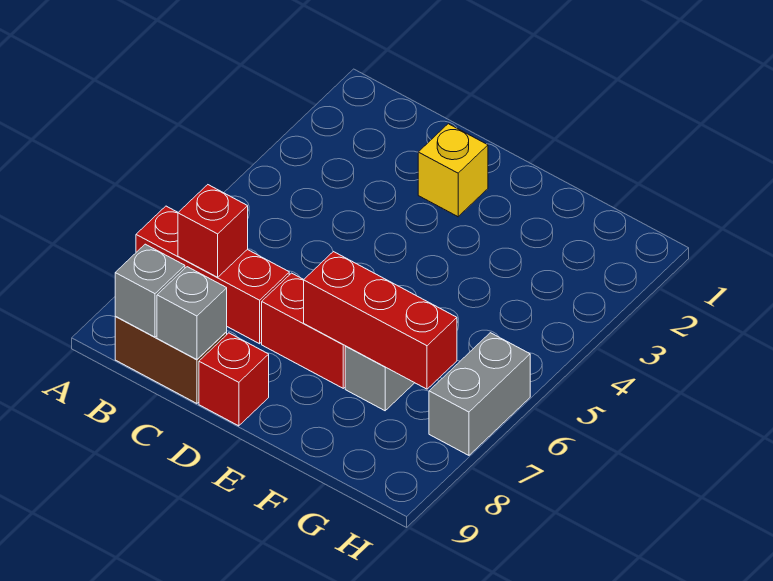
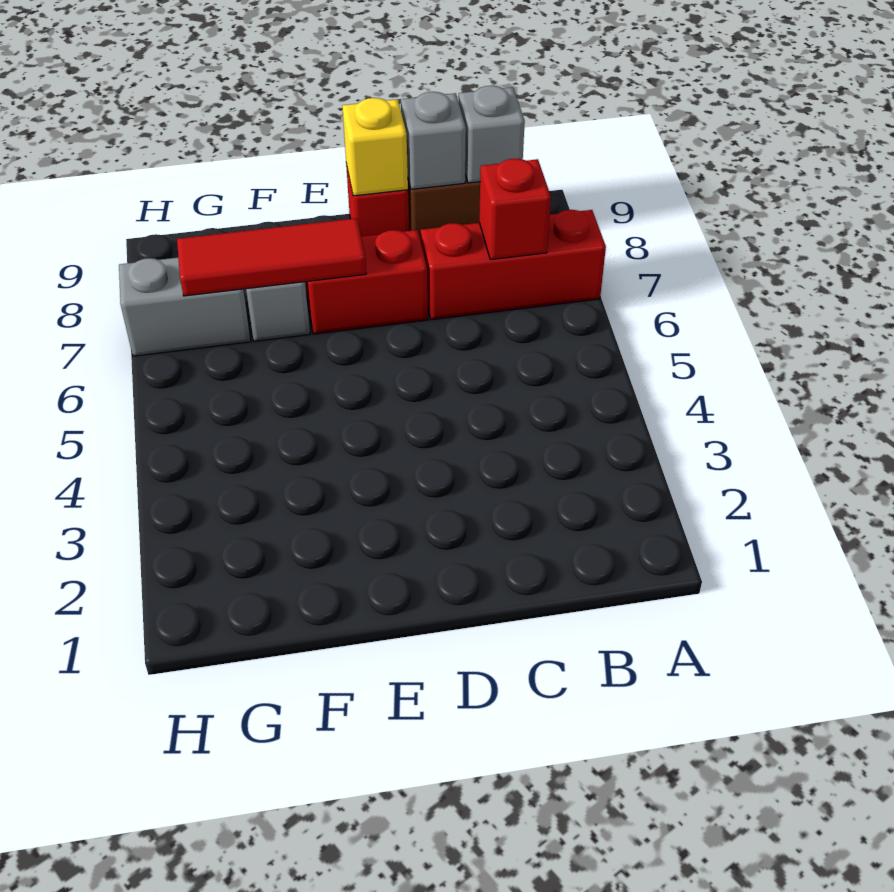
yellow brick D2 level 1 -> yellow brick D9 level 2
red brick E7:G7 level 2 -> red tile E7:G7 level 2
grey brick H6:H7 level 1 -> grey brick G7:H7 level 1

